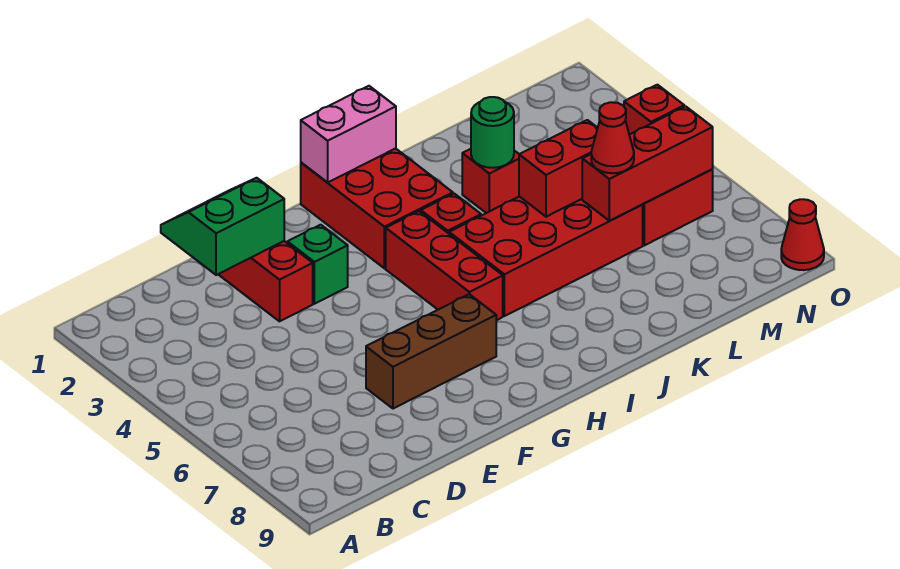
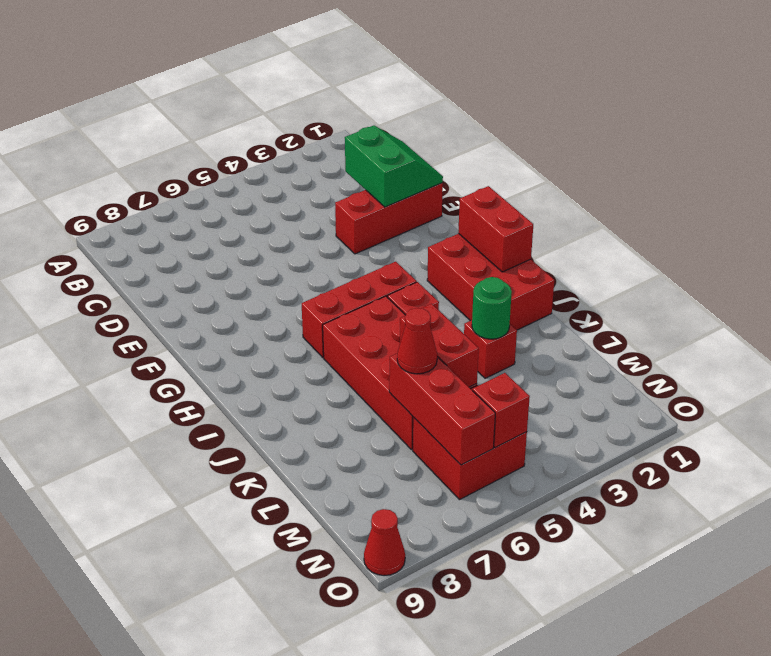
brown brick E7:G7 level 1 -> none
green brick F3 level 1 -> none
red brick H1:I3 level 1 -> red brick H1:J2 level 1
pink brick H1:I1 level 2 -> red brick H1:I1 level 2

